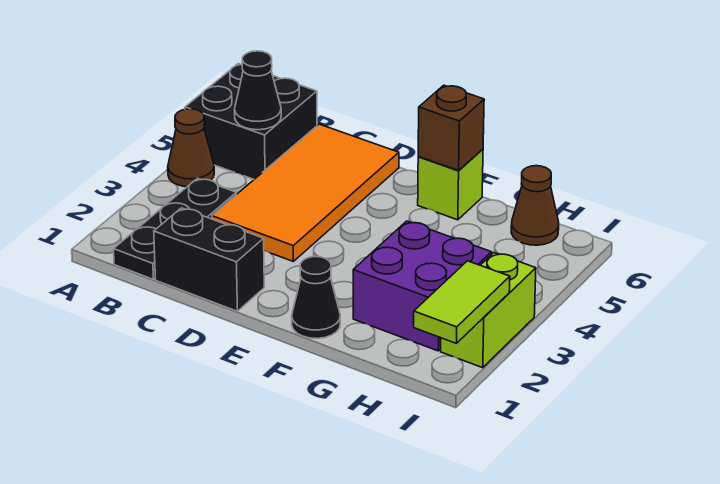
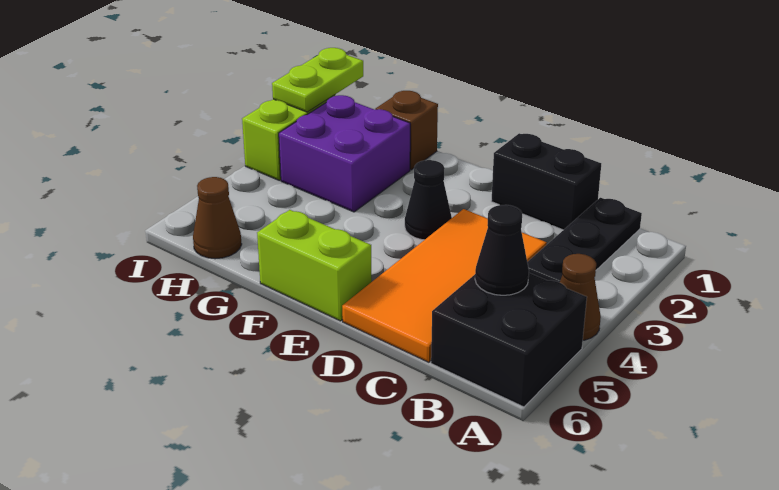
black cone F1 level 1 -> black cone E3 level 1
lime brick F6 level 1 -> lime brick E6:F6 level 1
brown brick F6 level 2 -> brown brick G1 level 1
lime tile I1:I2 level 2 -> lime plate I1:I2 level 2

